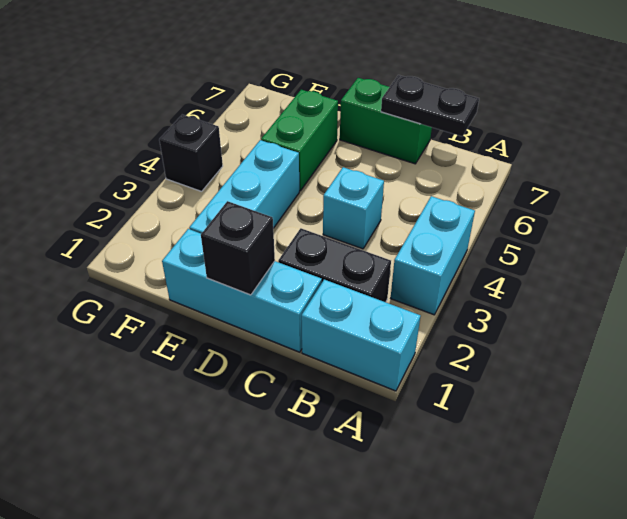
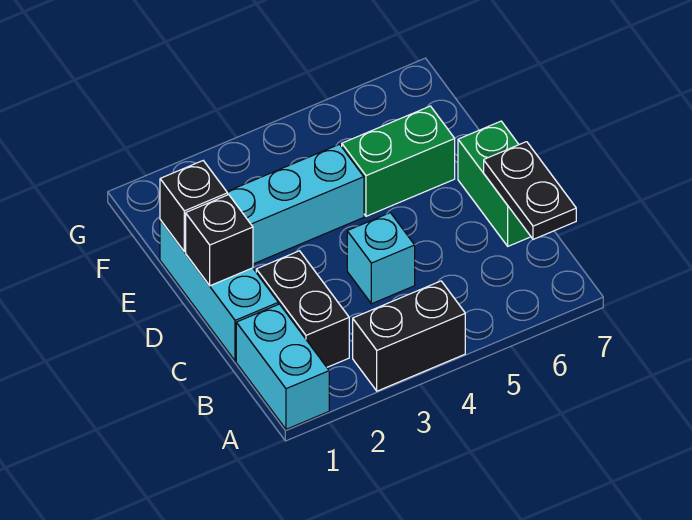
cyan brick A3:A4 level 1 -> black brick A3:A4 level 1
black brick G4 level 1 -> black brick E1 level 2

